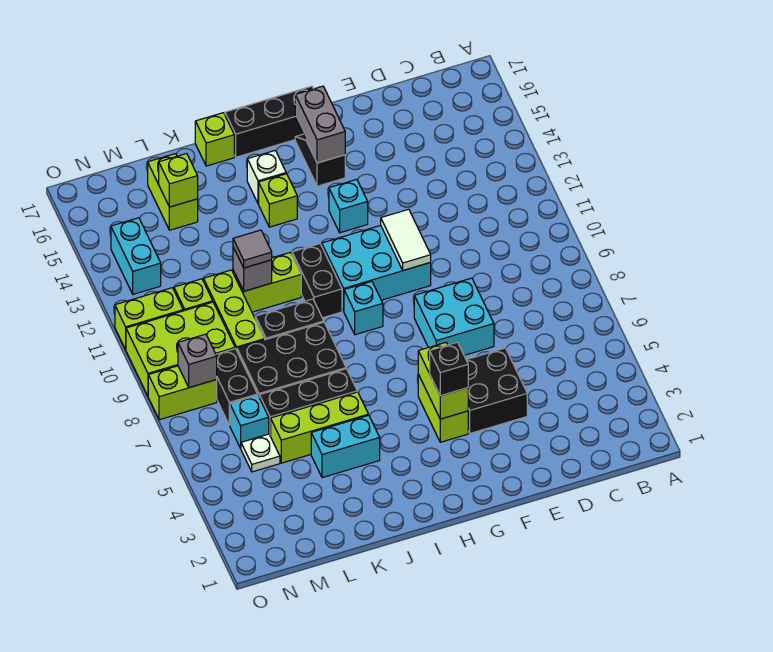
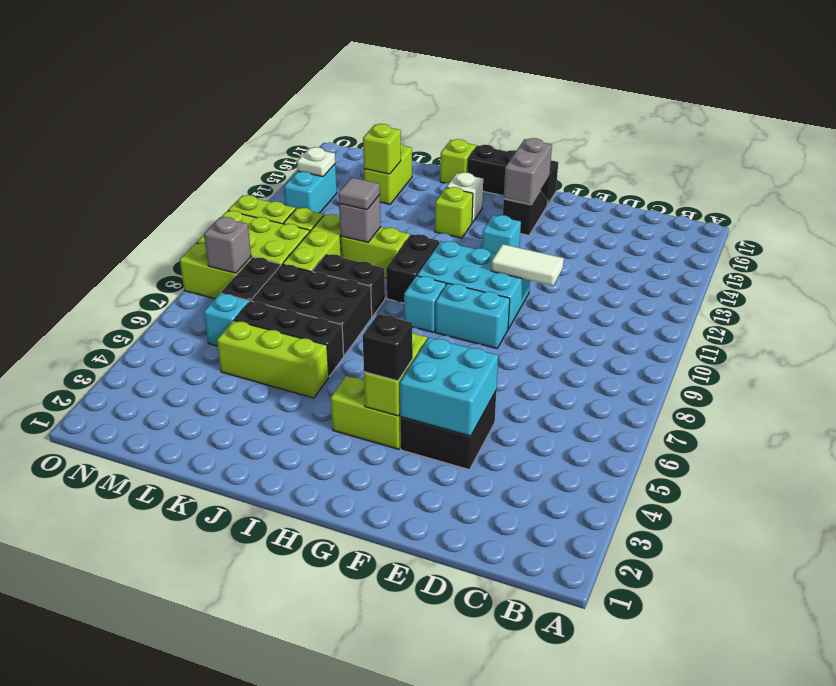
cyan brick E7:F8 level 1 -> cyan brick E4:F5 level 2
white tile F10:F11 level 2 -> white tile E11:F11 level 2
lime brick G4:G5 level 1 -> lime brick G4:H4 level 1
cyan brick J4:K4 level 1 -> cyan brick F9:G9 level 1
white plate M5 level 1 -> white plate N14 level 2

